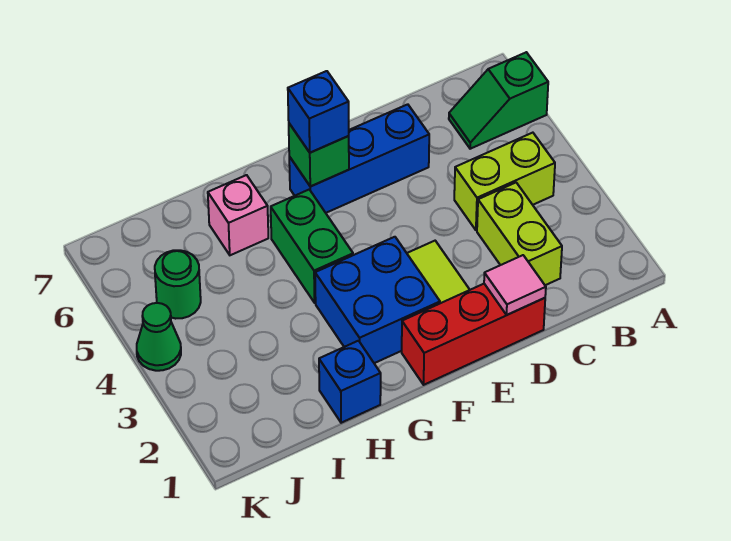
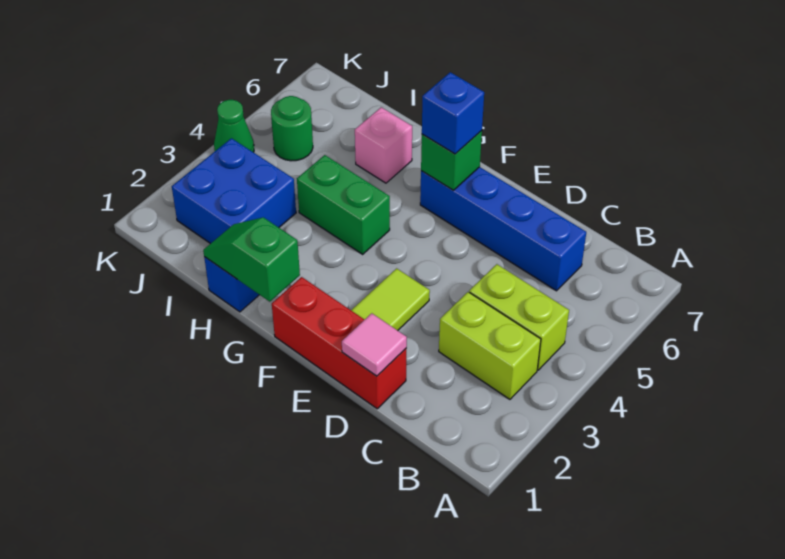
green slope A6:B6 level 1 top A -> green slope G1:H1 level 2 top G
lime brick C2:C3 level 1 -> lime brick B3:C3 level 1
blue brick D6:F6 level 1 -> blue brick C6:F6 level 1
blue brick F2:G3 level 1 -> blue brick I2:J3 level 1
green brick G4:G5 level 1 -> green brick G4:H4 level 1

